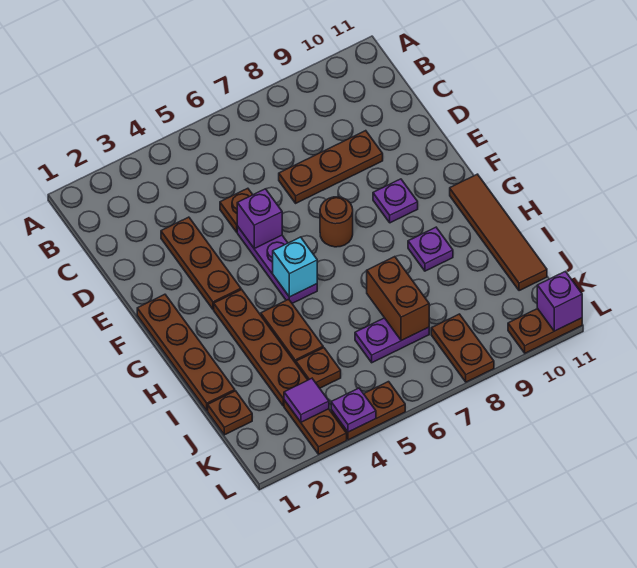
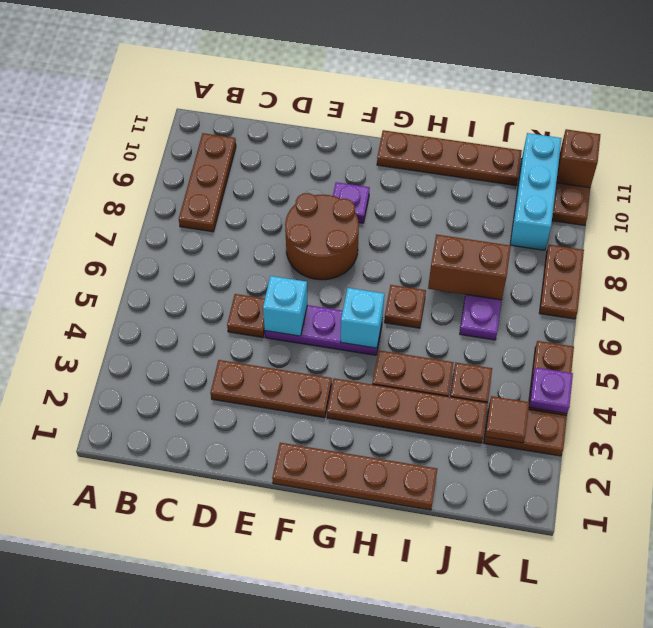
brown plate D7:D9 level 1 -> brown plate B8:B10 level 1
purple brick E5 level 2 -> cyan brick E5 level 2
brown round brick F7 level 1 -> brown round brick E7:F8 level 1
brown tile G11:J11 level 1 -> brown plate G11:J11 level 1
purple plate H9 level 1 -> none
brown plate J1 level 1 -> brown plate H6 level 1
purple tile K3 level 2 -> brown tile K3 level 2
brown plate K8:L8 level 1 -> brown plate L7:L8 level 1
none -> cyan brick K9:K11 level 1
purple brick L11 level 2 -> brown brick L11 level 2

